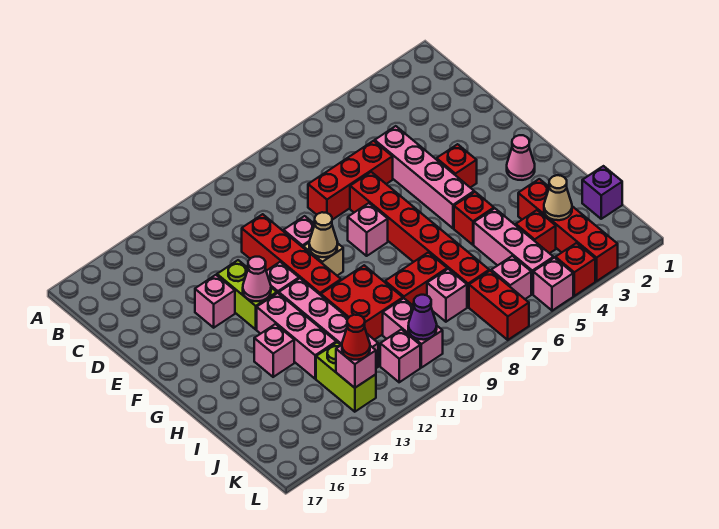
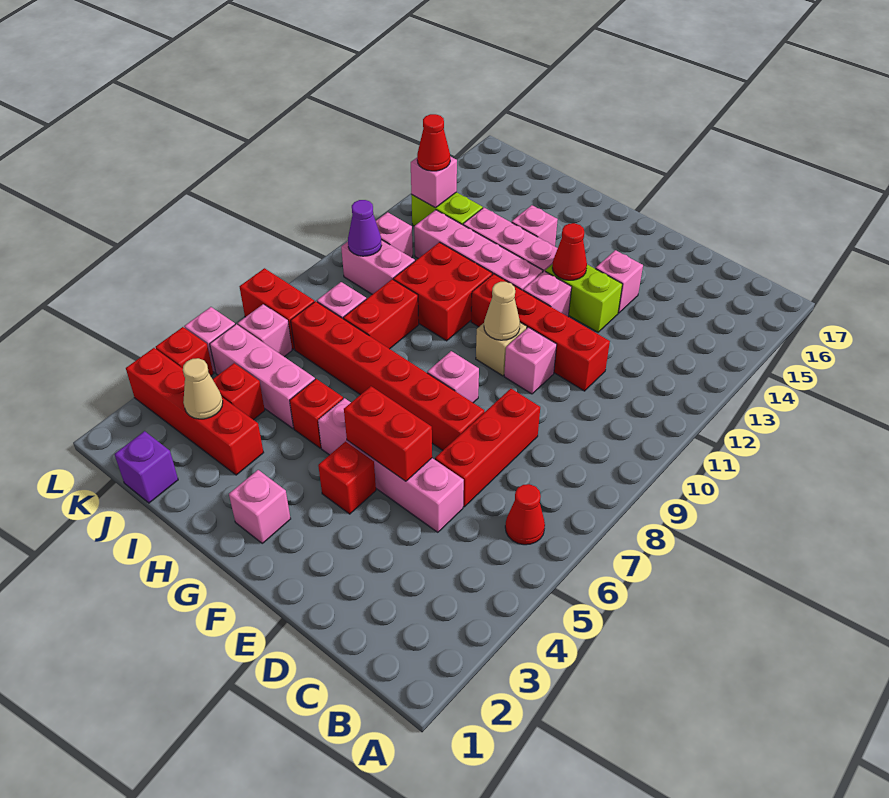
none -> red cone B6 level 1
none -> red brick E5:F5 level 2
pink cone F13 level 2 -> red cone F13 level 2
pink cone G2 level 1 -> pink brick G2 level 1

